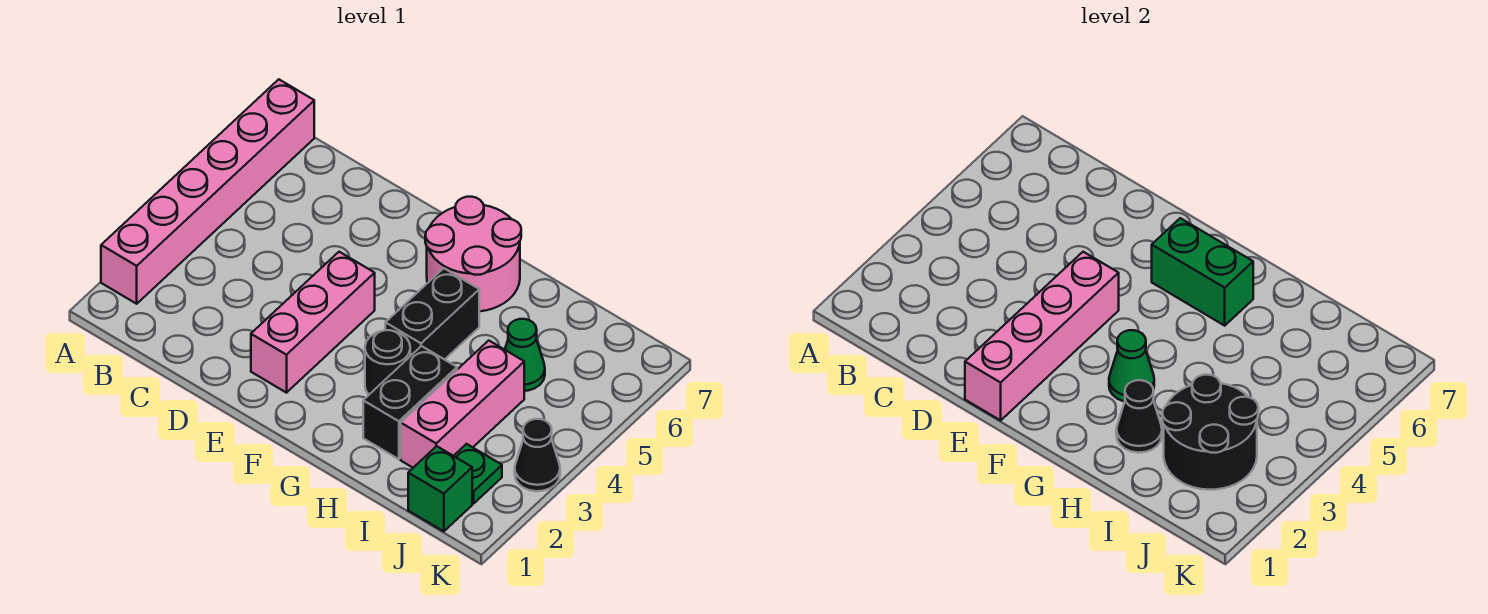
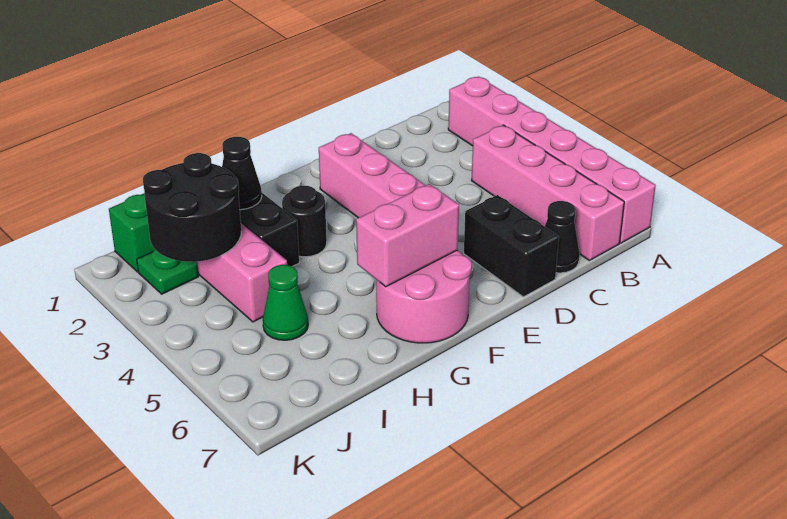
pink brick E1:E4 level 2 -> pink brick B4:B7 level 1
green brick F6:G6 level 2 -> pink brick F6:G6 level 2
green cone G3 level 2 -> none
black brick G4:G5 level 1 -> black brick D6:D7 level 1
black cone K3 level 1 -> black cone C7 level 1

